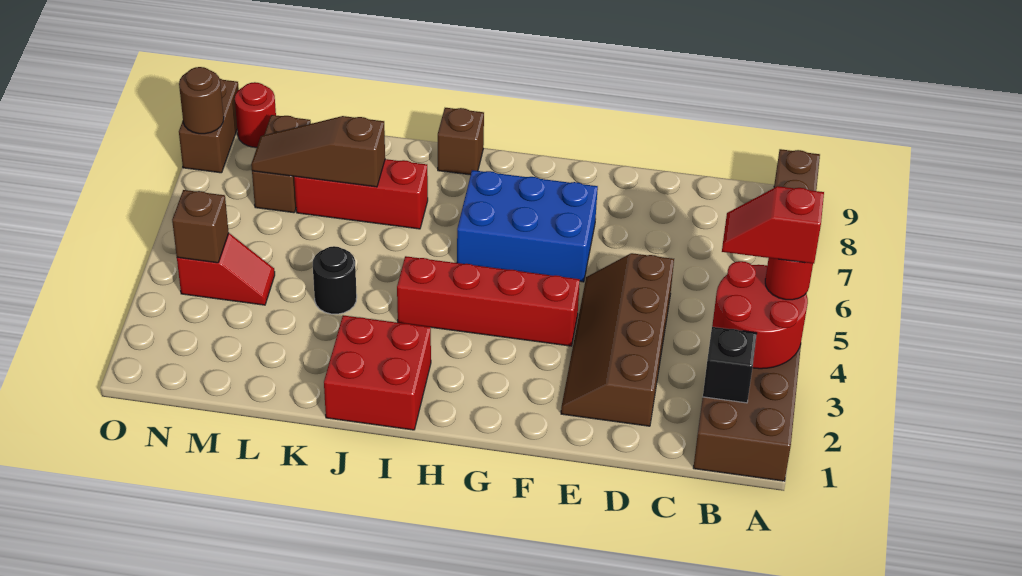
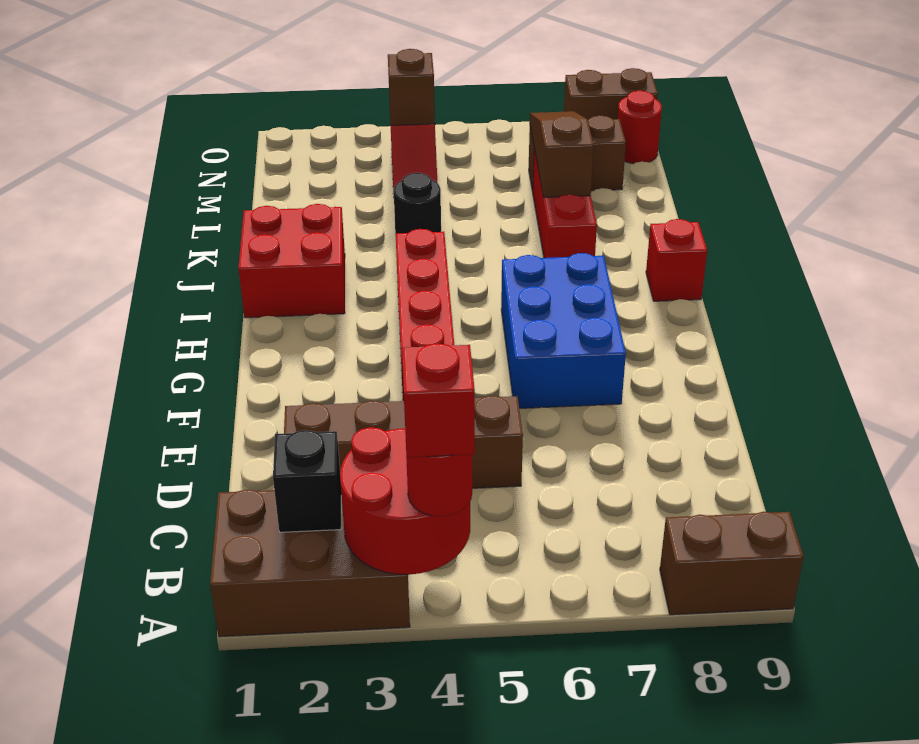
brown brick I9 level 1 -> red brick I9 level 1
brown round brick O8 level 2 -> none

